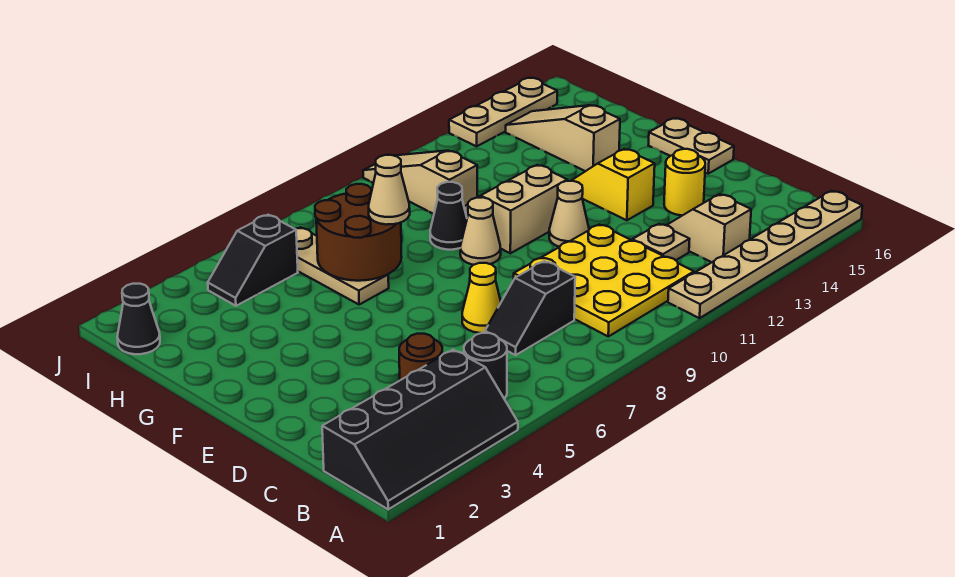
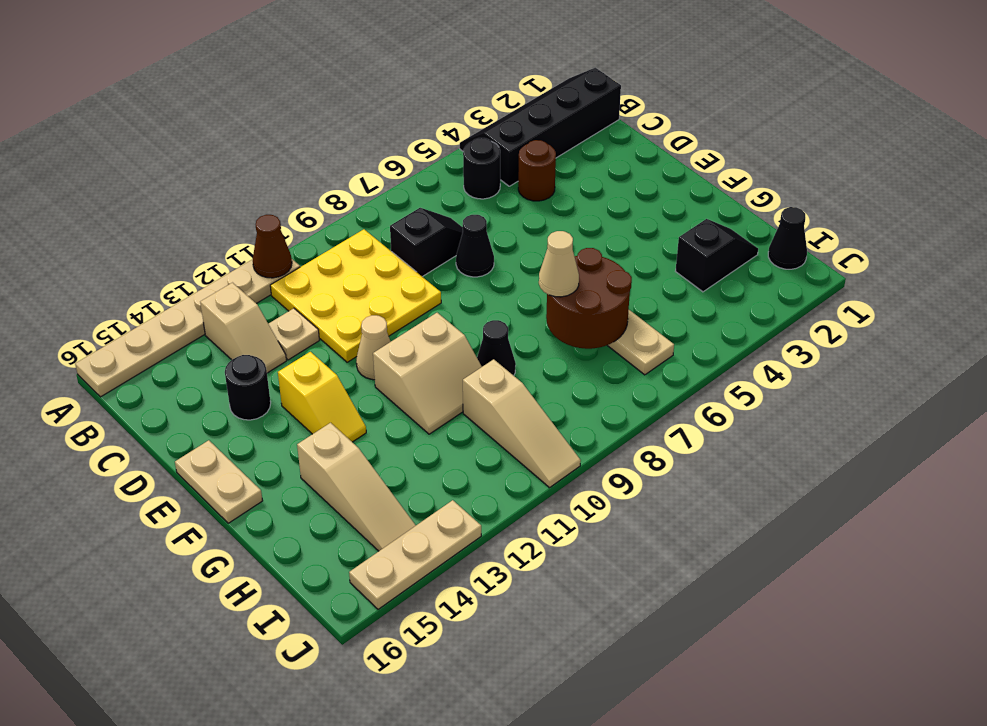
none -> brown cone A11 level 2
yellow cone D7 level 1 -> black cone D7 level 1
yellow round brick D14 level 1 -> black round brick D14 level 1
tan cone F9 level 1 -> none
black slope I4:I5 level 1 top 5 -> black slope H2:H3 level 1 top 3

